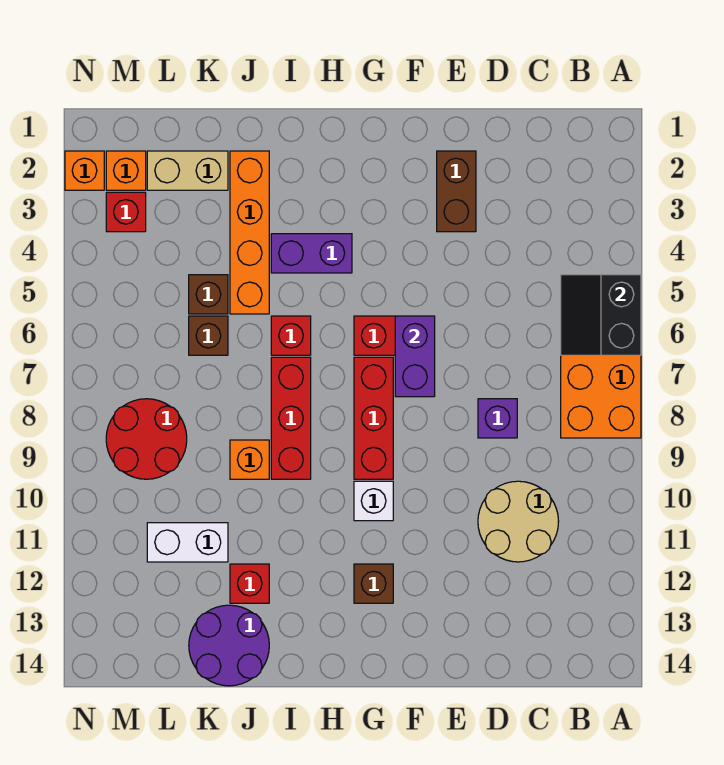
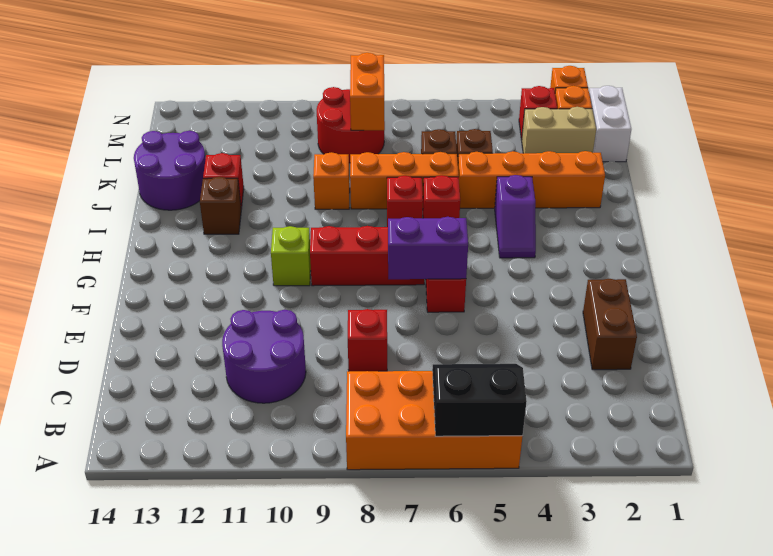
tan round brick C10:D11 level 1 -> purple round brick C10:D11 level 1
purple brick D8 level 1 -> red brick D8 level 1
brown brick E2:E3 level 1 -> brown brick D2:E2 level 1
white brick G10 level 1 -> lime brick G10 level 1
brown brick G12 level 1 -> brown brick I12 level 1
purple brick H4:I4 level 1 -> purple slope H4:I4 level 1 top I
red brick I7:I9 level 1 -> red brick I7 level 1
none -> orange brick J6:J8 level 1
tan brick K2:L2 level 1 -> tan brick L2:L3 level 1
white brick K11:L11 level 1 -> white brick L1:M1 level 1
none -> orange brick L8:M8 level 2

